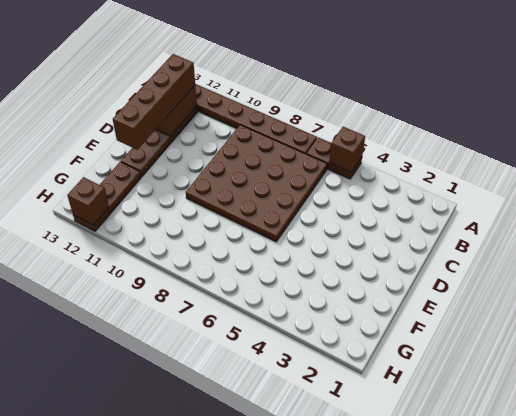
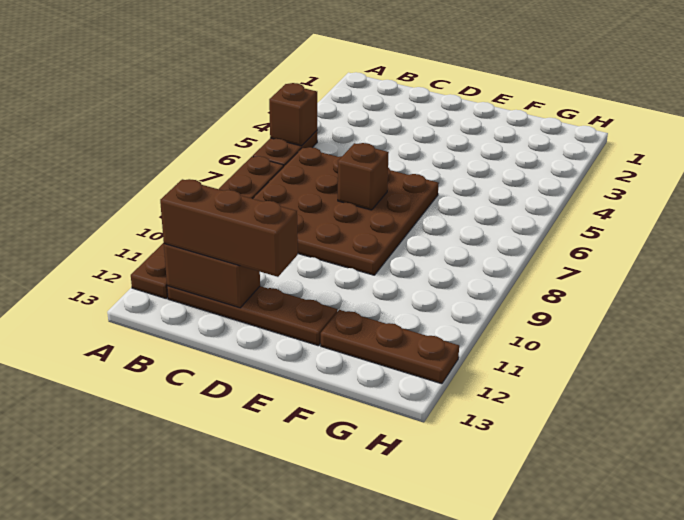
brown brick B12:E12 level 3 -> brown brick B12:D12 level 3
brown brick H12 level 2 -> brown brick D7 level 2

